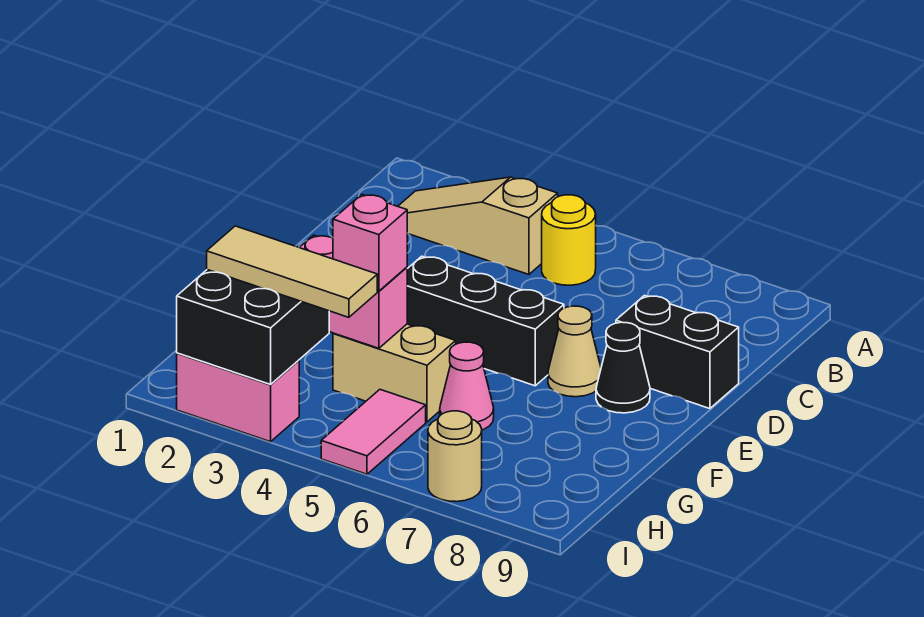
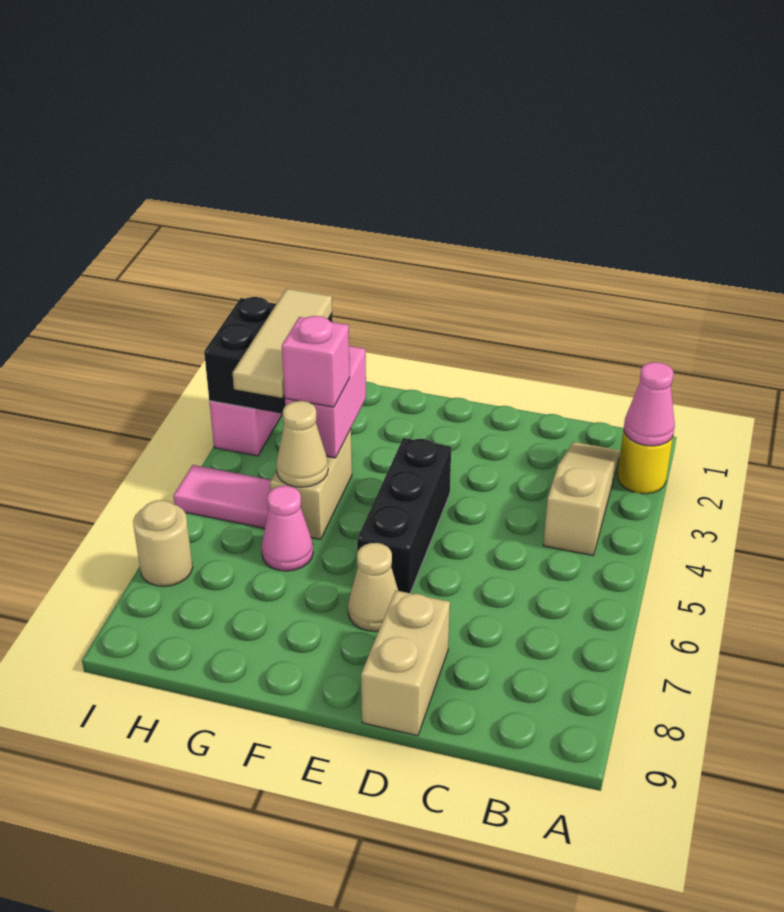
none -> pink cone A2 level 2
yellow round brick B5 level 1 -> yellow round brick A2 level 1
black brick D8:D9 level 1 -> tan brick D8:D9 level 1
black cone E8 level 1 -> none
none -> tan cone G5 level 2

